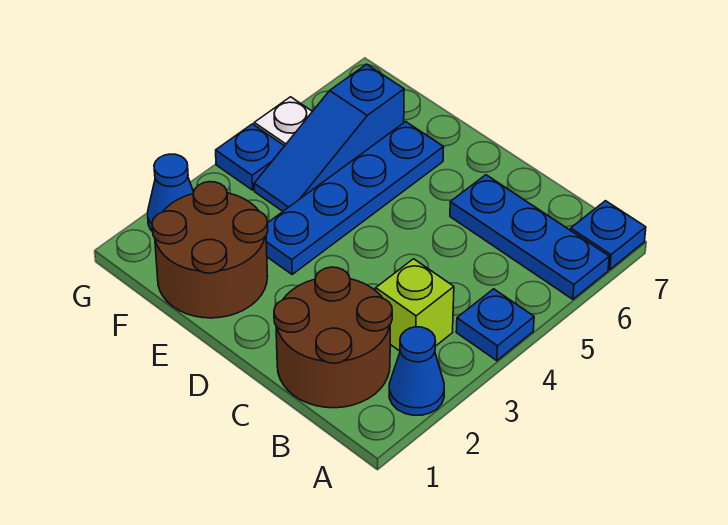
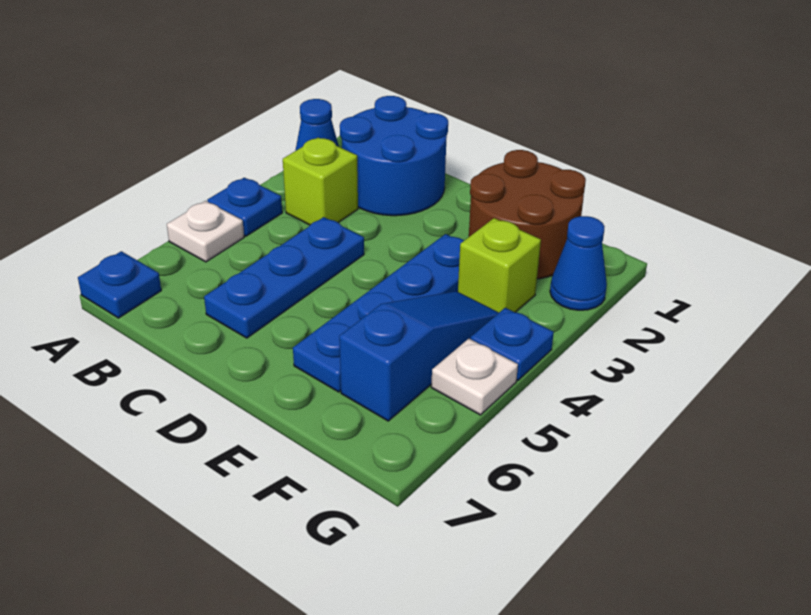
none -> white plate A5 level 1
blue plate A6:C6 level 1 -> blue plate C4:C6 level 1
brown round brick B1:C2 level 1 -> blue round brick B1:C2 level 1
none -> lime brick F3 level 1

